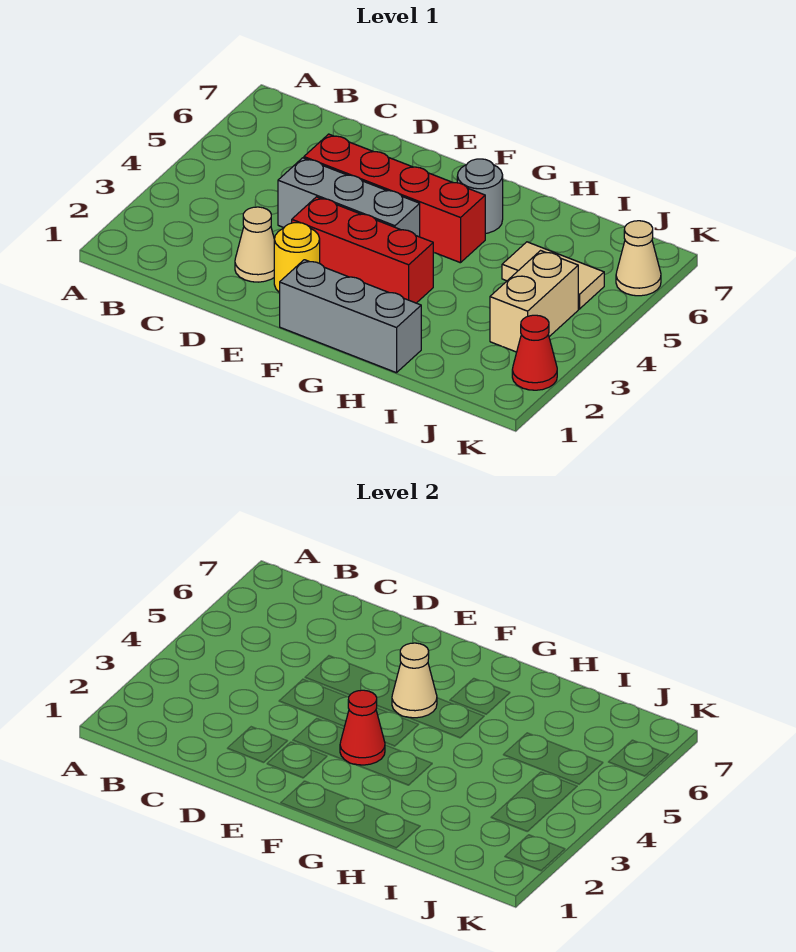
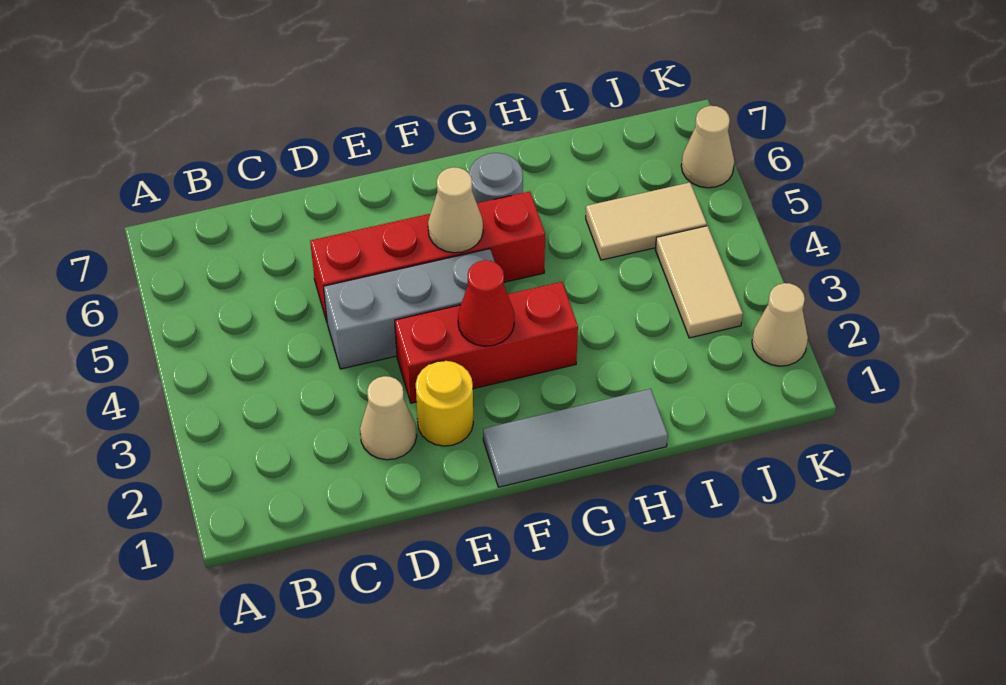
grey brick F1:H1 level 1 -> grey tile F1:H1 level 1
tan brick J3:J4 level 1 -> tan tile J3:J4 level 1
red cone K2 level 1 -> tan cone K2 level 1

